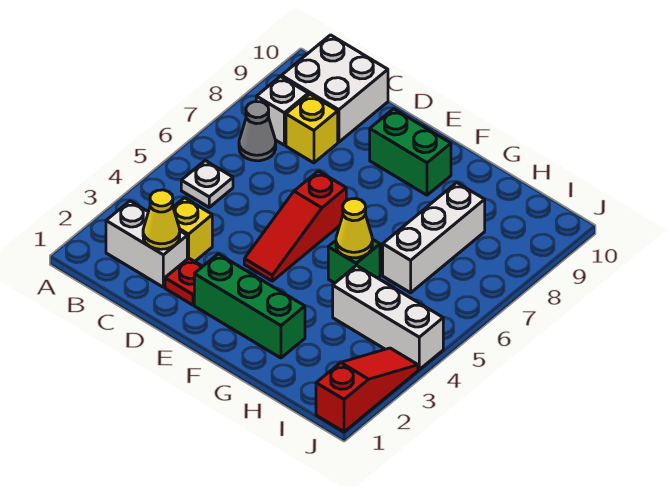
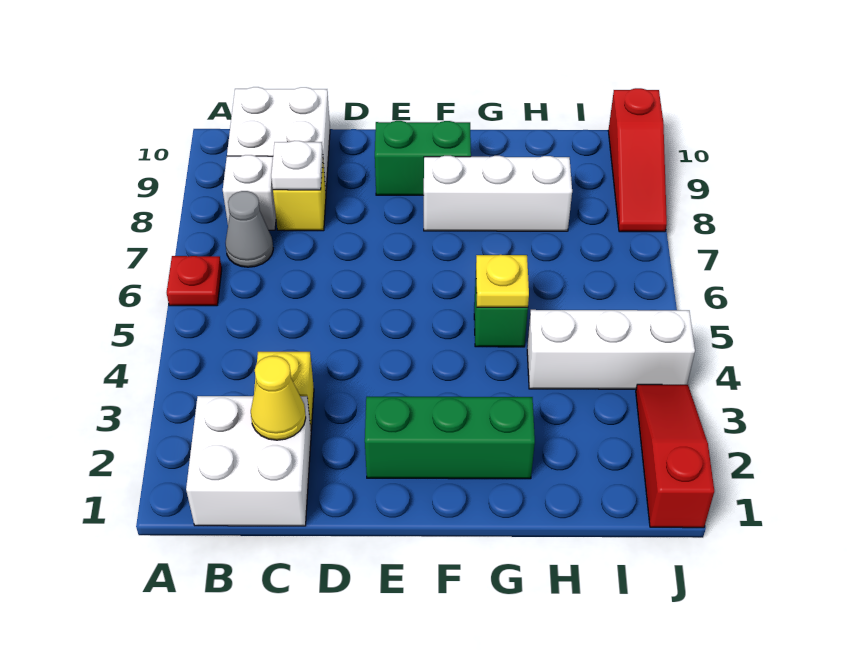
white brick B2:C2 level 1 -> white brick B1:C2 level 1
white plate B5 level 1 -> white plate C8 level 2
red plate D2 level 1 -> red plate A6 level 1
red slope E4:E6 level 1 top 6 -> red slope J8:J10 level 1 top 10
yellow cone G5 level 2 -> yellow plate G5 level 2
white brick H6:H8 level 1 -> white brick F8:H8 level 1

